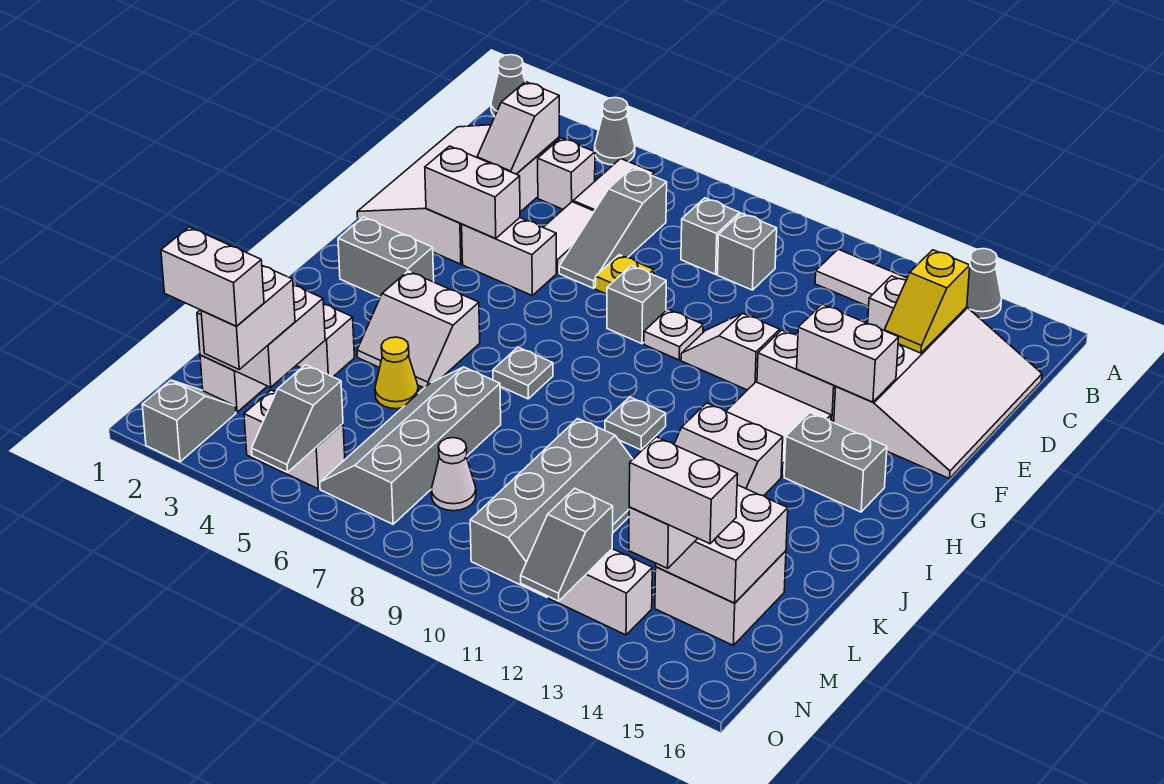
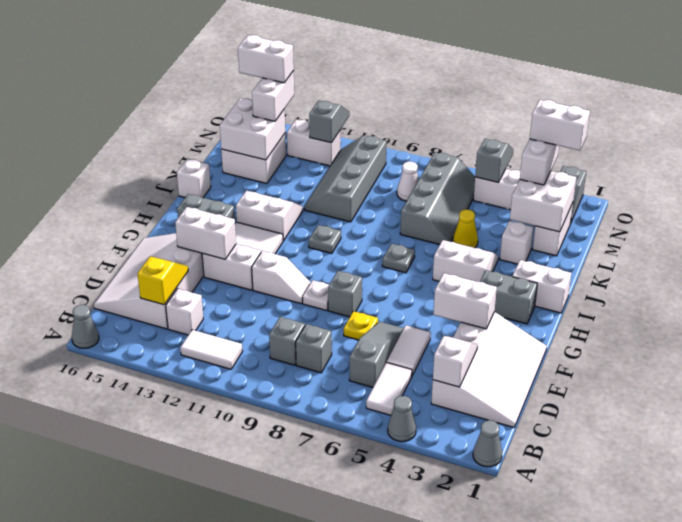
grey cone A14 level 1 -> grey cone A16 level 1
white brick C4 level 1 -> white brick J16 level 1
white brick F4:F5 level 1 -> white brick I1:I2 level 1

